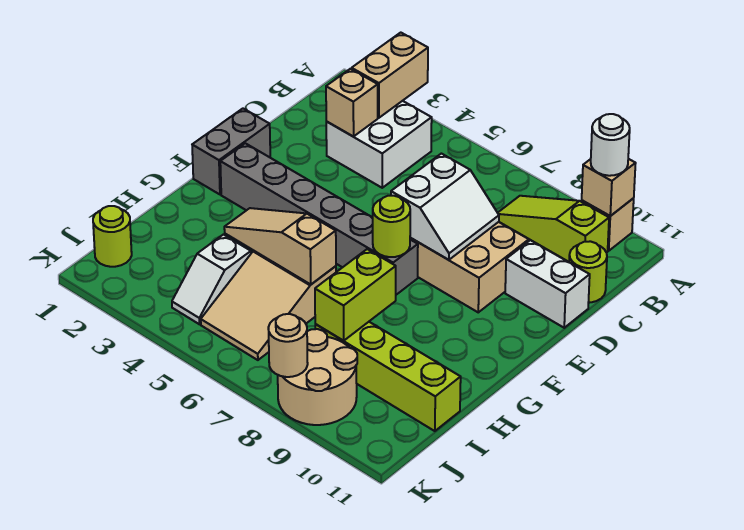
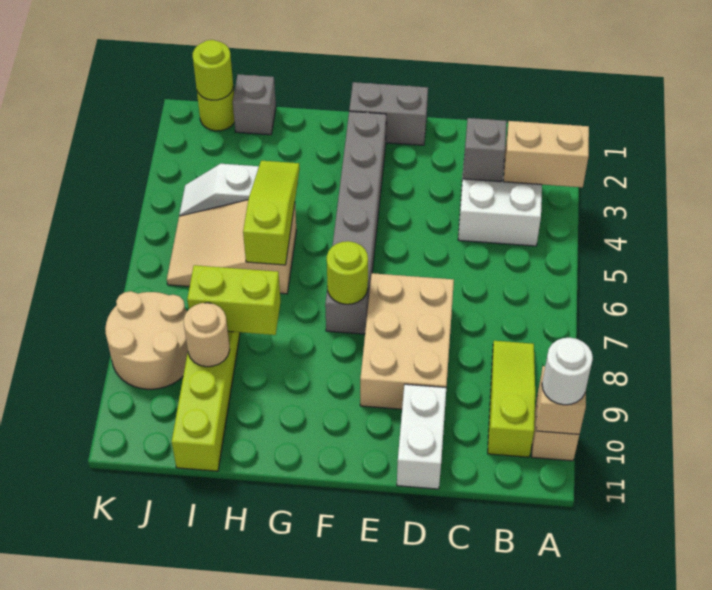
tan brick C3 level 2 -> grey brick C3 level 2
lime round brick C11 level 1 -> lime round brick J1 level 2
white slope D7:E8 level 2 top 7 -> none
tan slope H4:H6 level 2 top 6 -> lime slope H4:H6 level 2 top 6
none -> grey brick I1 level 1
tan round brick K8 level 2 -> tan round brick I9 level 2

